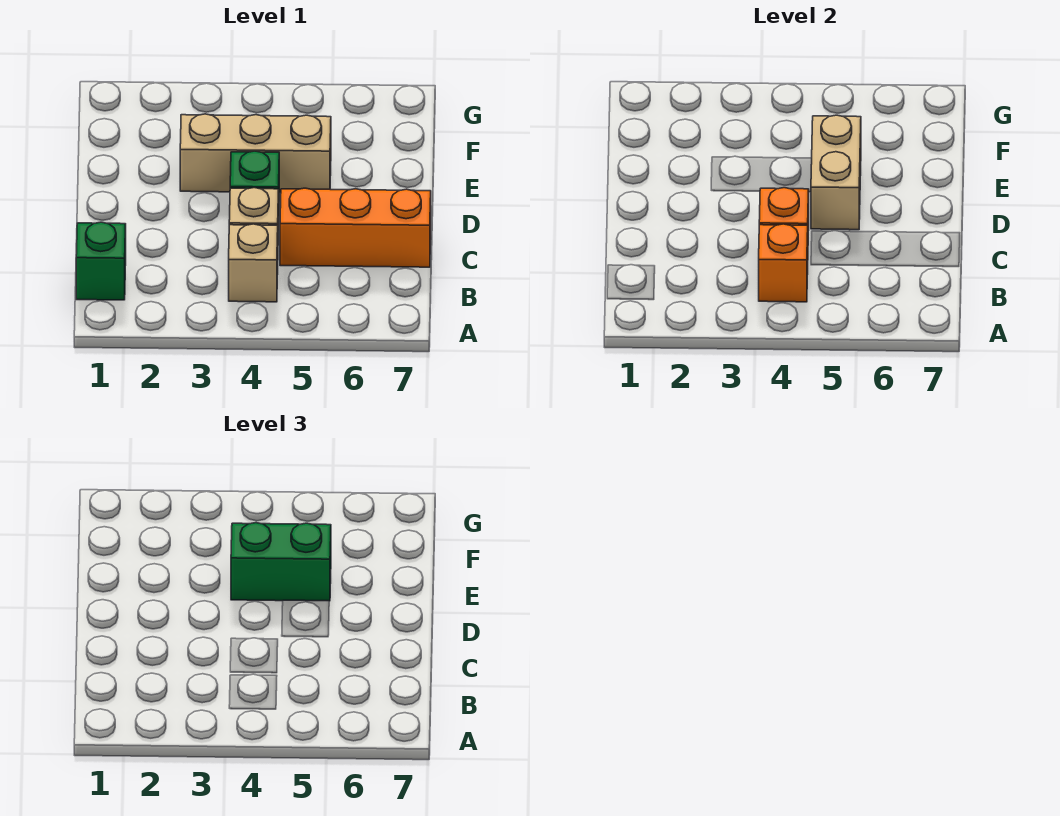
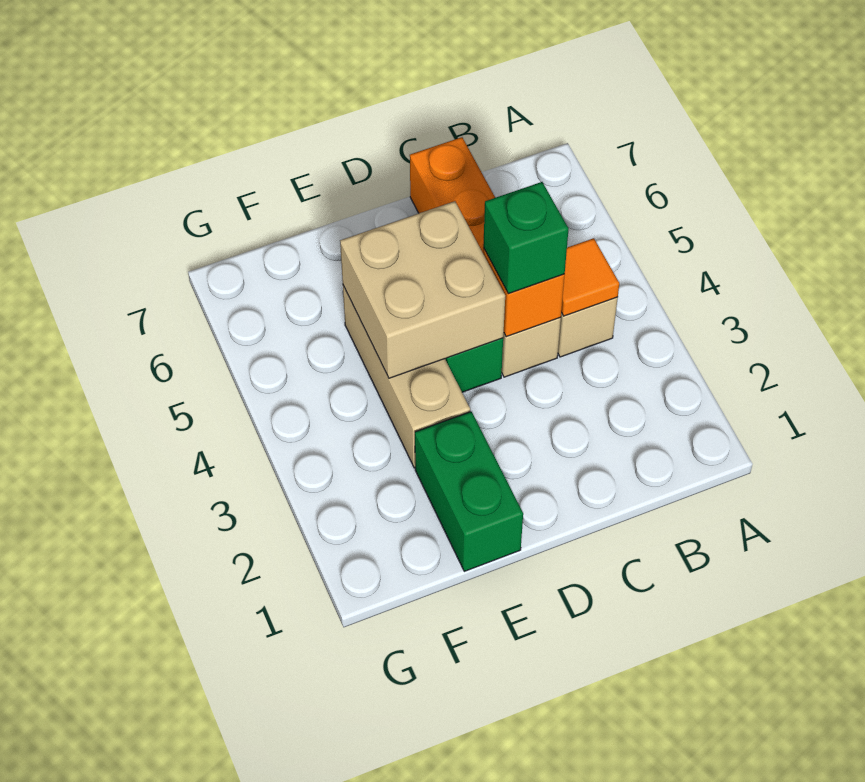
green brick B1 level 1 -> green brick C4 level 3
orange brick B4 level 2 -> orange tile B4 level 2
tan brick D5:E5 level 2 -> tan brick D4:E5 level 2
green brick E4:E5 level 3 -> green brick E1:E2 level 1

